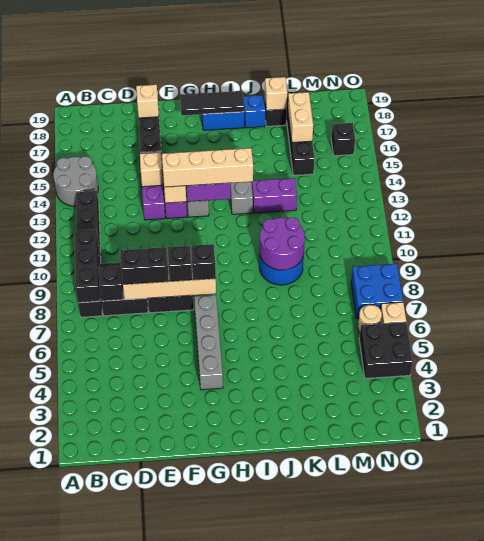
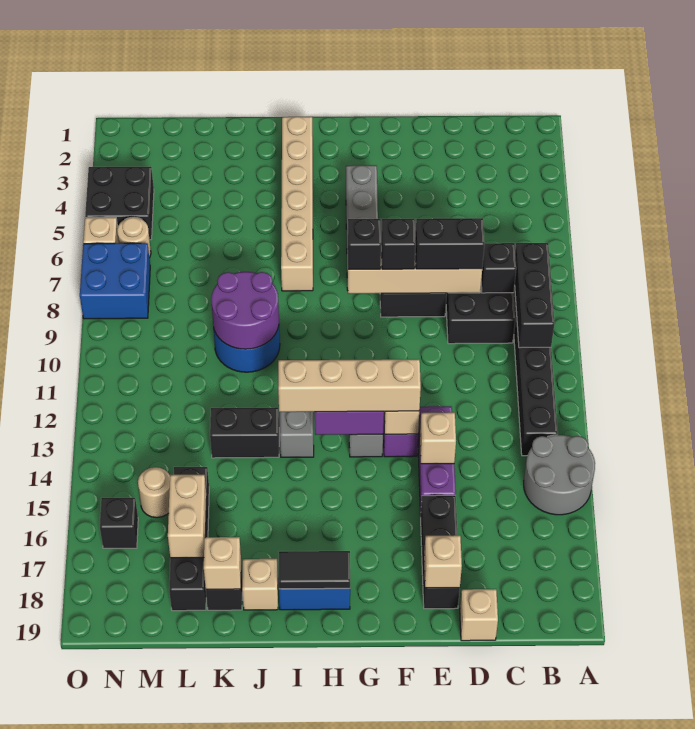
none -> tan brick D19 level 1
black tile G18:I18 level 2 -> black tile H18:I18 level 2
none -> tan brick I2:I7 level 1
purple brick J13:K13 level 1 -> black brick J13:K13 level 1
blue brick J18 level 1 -> tan brick J18 level 1
none -> tan round brick M15 level 1

